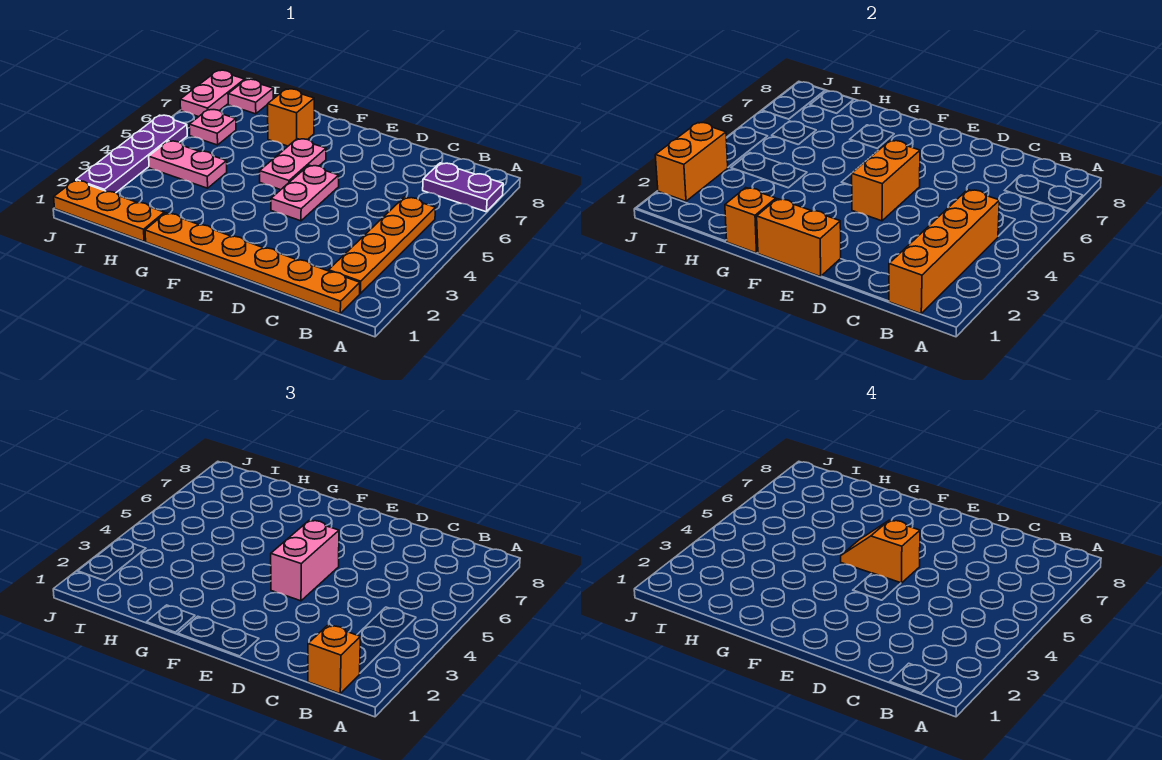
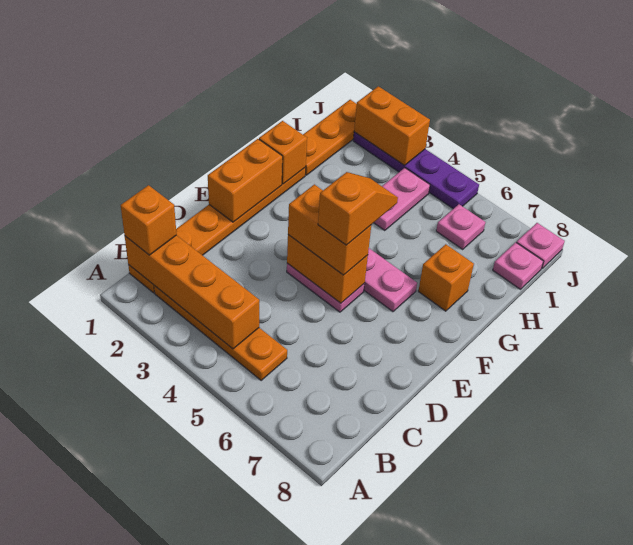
purple plate A7:B7 level 1 -> none
pink brick E4:E5 level 3 -> orange brick E4:E5 level 3
pink plate J7:J8 level 1 -> pink plate J8 level 1

